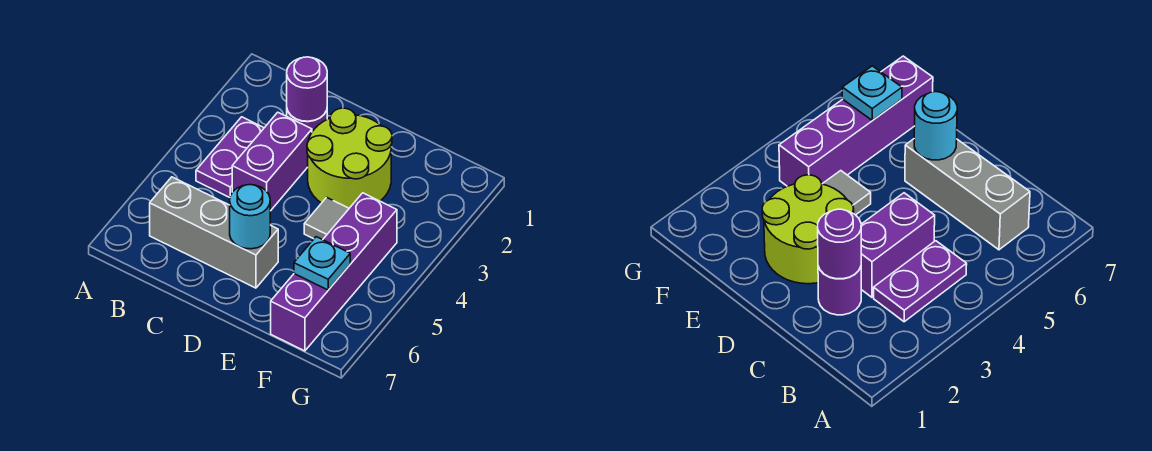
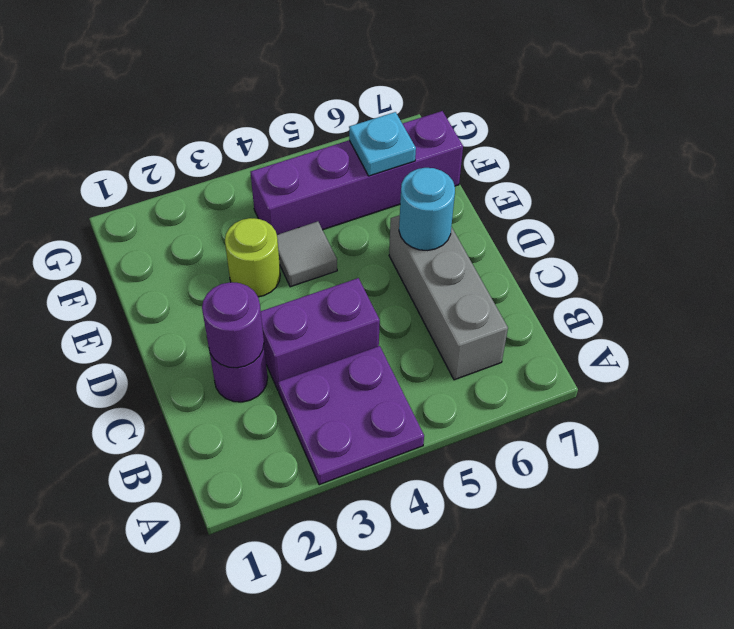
purple plate B3:B4 level 1 -> purple plate A3:B4 level 1
lime round brick D2:E3 level 1 -> lime round brick E3 level 1

